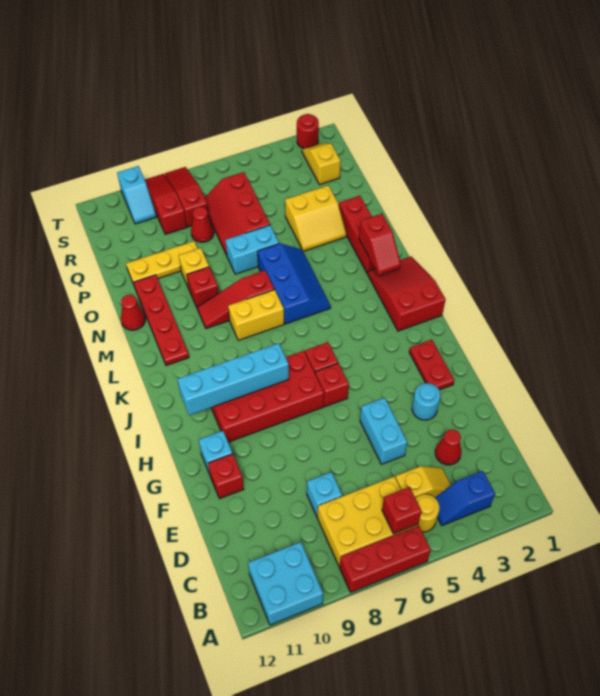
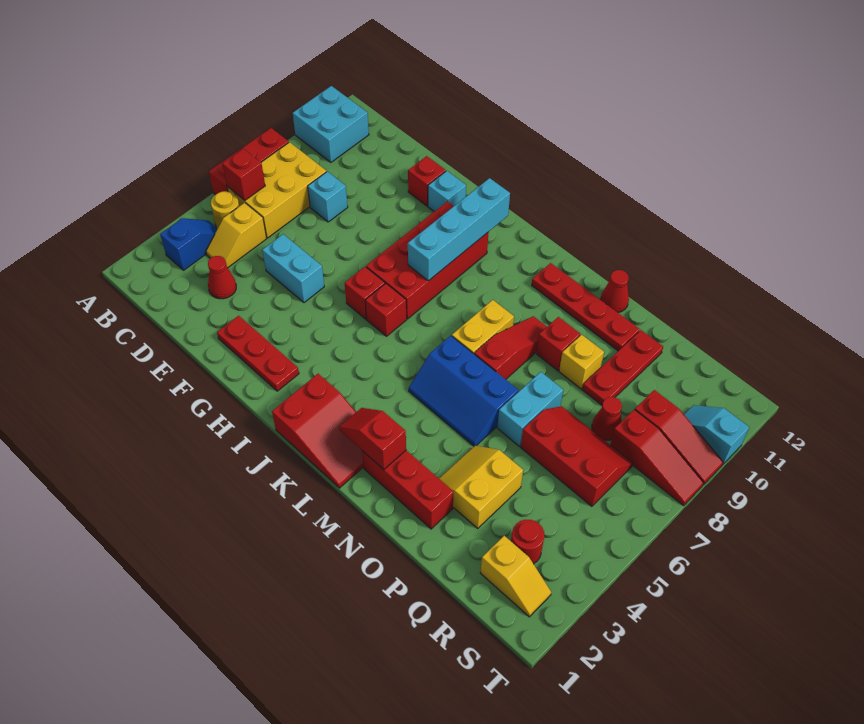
cyan round brick F3 level 1 -> none
red plate G2:H2 level 1 -> red plate F2:H2 level 1
yellow plate P9:P11 level 1 -> red plate P9:P11 level 1
red round brick T2 level 1 -> red round brick R3 level 1

